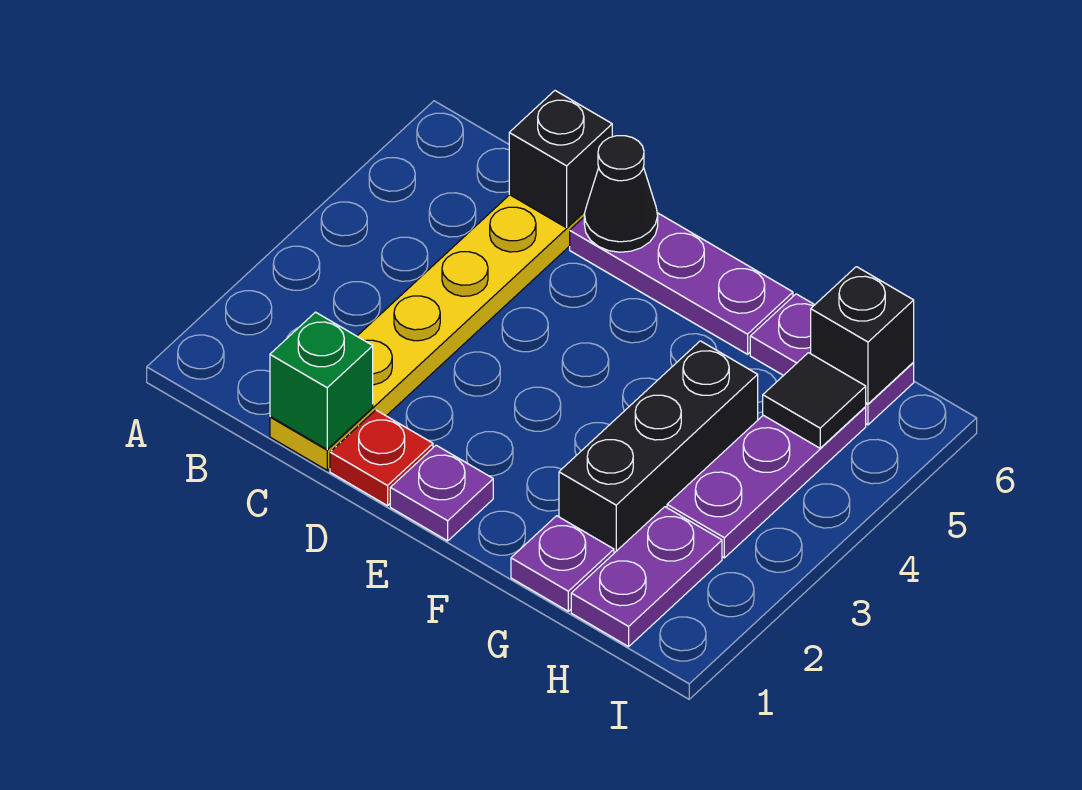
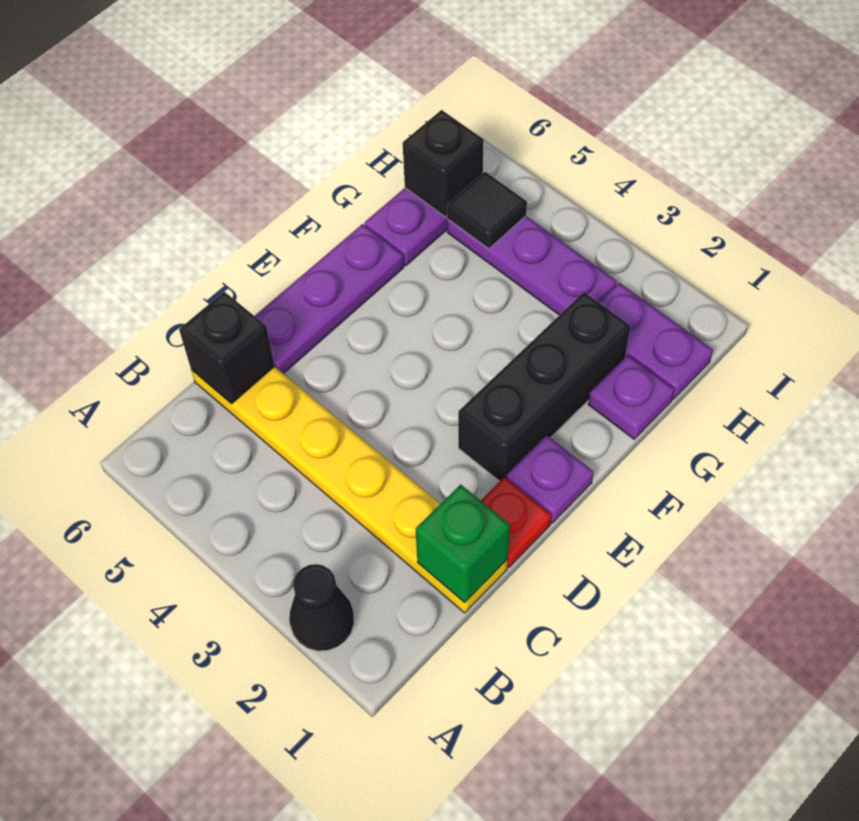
black cone D6 level 2 -> black cone A2 level 1
black brick G2:G4 level 1 -> black brick E2:G2 level 1

